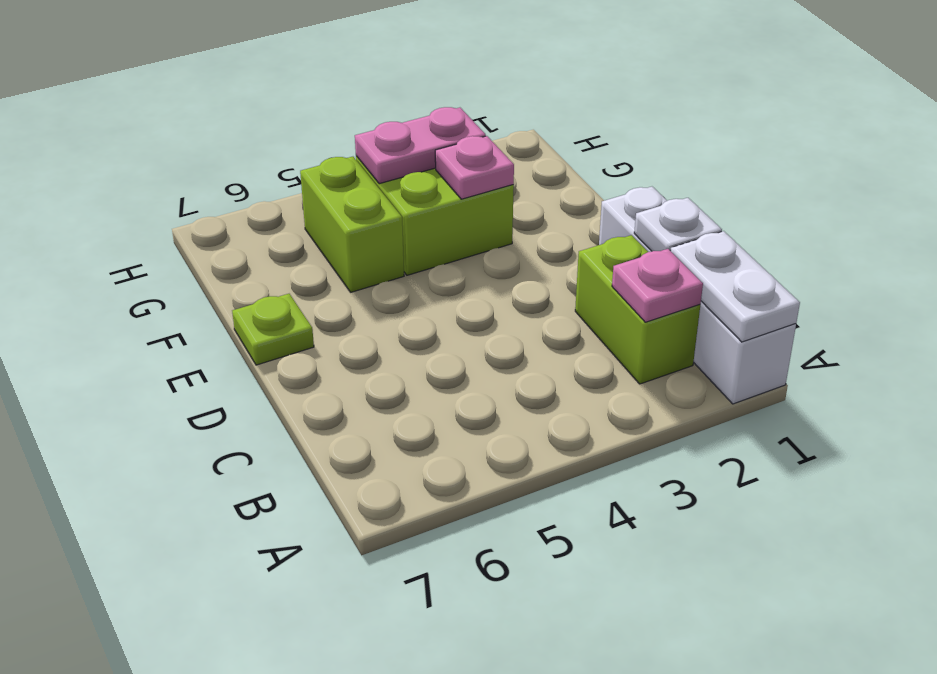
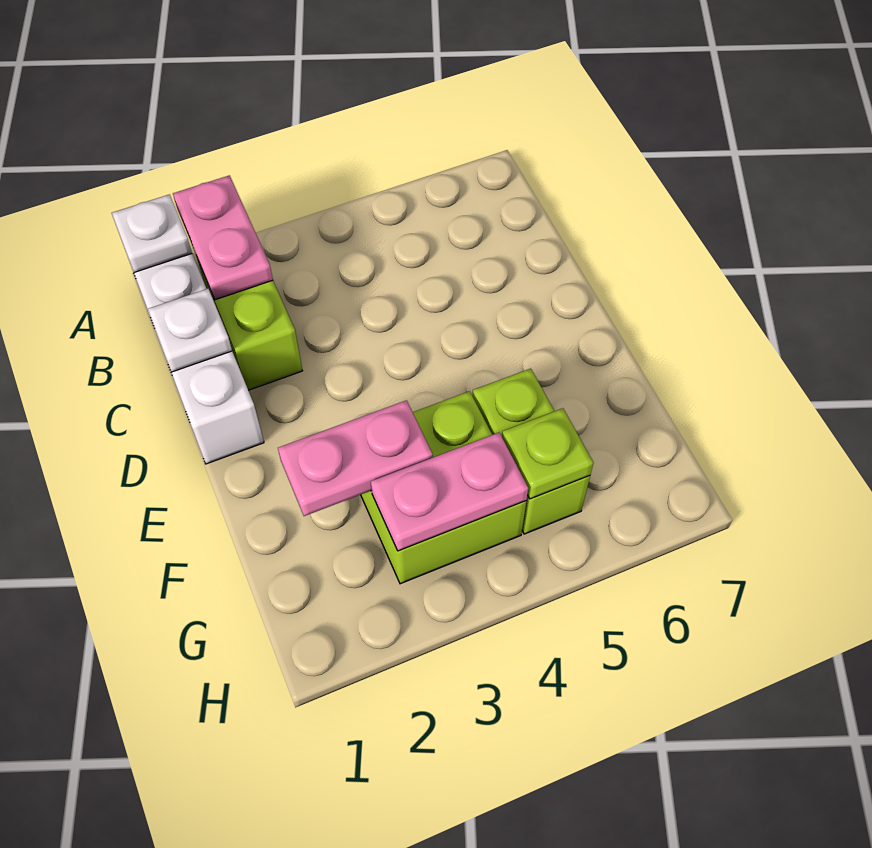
white plate A1:B1 level 2 -> white plate A1 level 2
pink plate B2 level 2 -> pink plate A2:B2 level 2
lime plate E7 level 1 -> lime plate G5 level 2
pink plate F3 level 2 -> pink plate F2:F3 level 2

